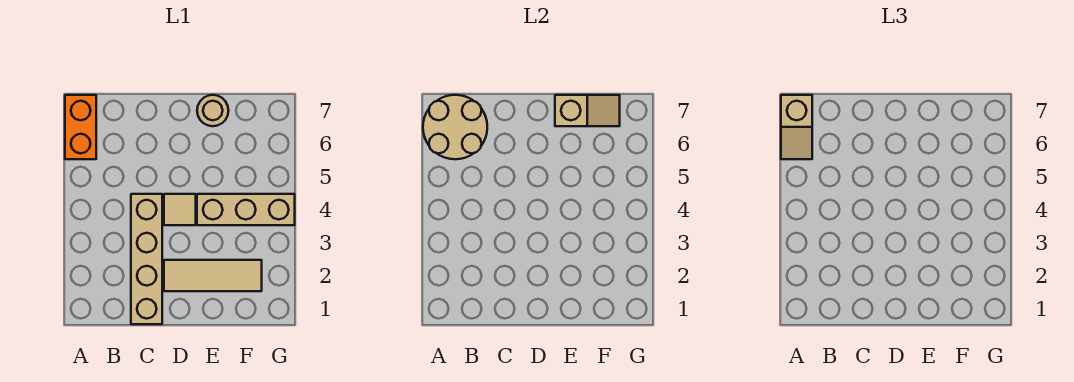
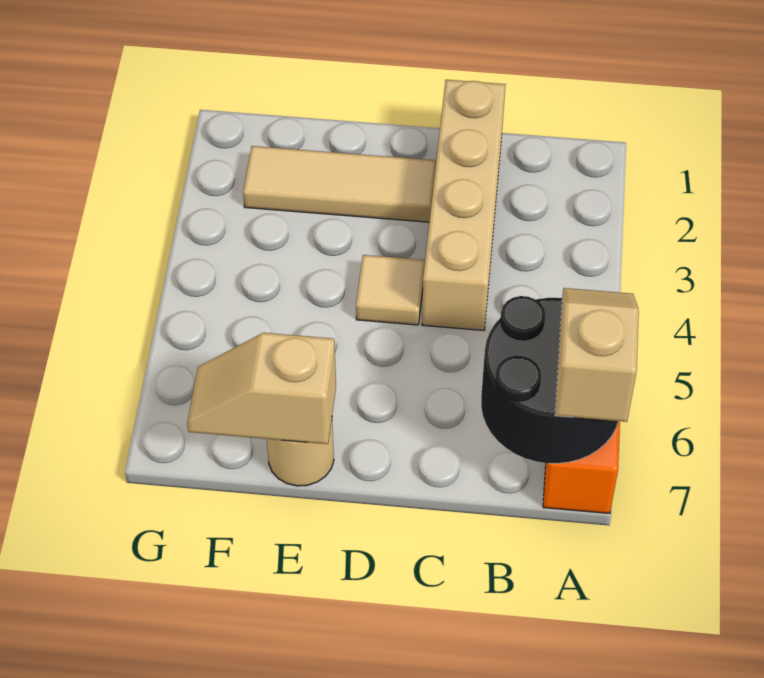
tan round brick A6:B7 level 2 -> black round brick A6:B7 level 2
tan brick E4:G4 level 1 -> none

